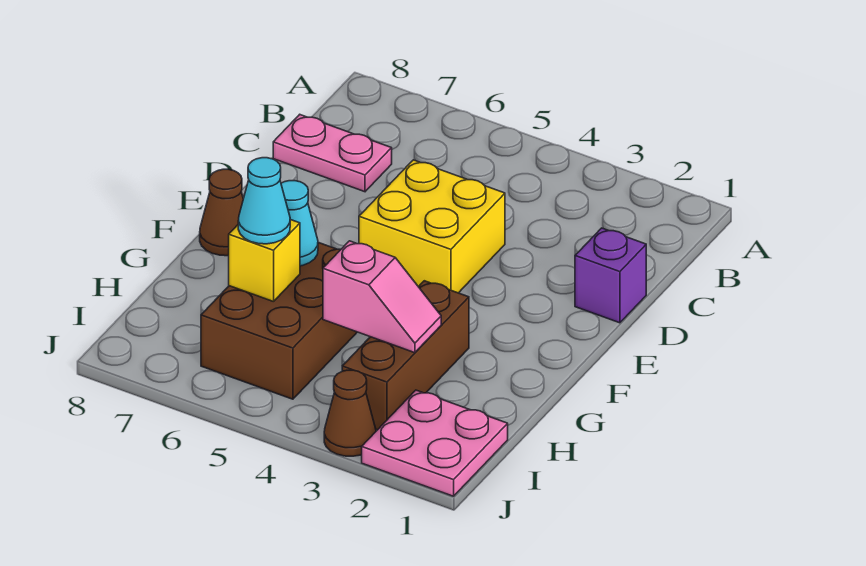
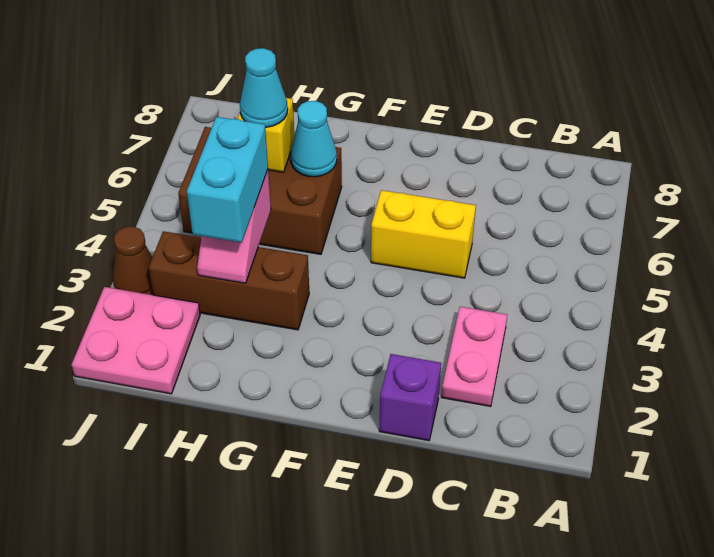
pink plate C7:C8 level 1 -> pink plate C2:C3 level 1
yellow brick D4:E5 level 1 -> yellow brick D5:E5 level 1
brown cone F8 level 1 -> none
none -> cyan brick H3:H4 level 3

